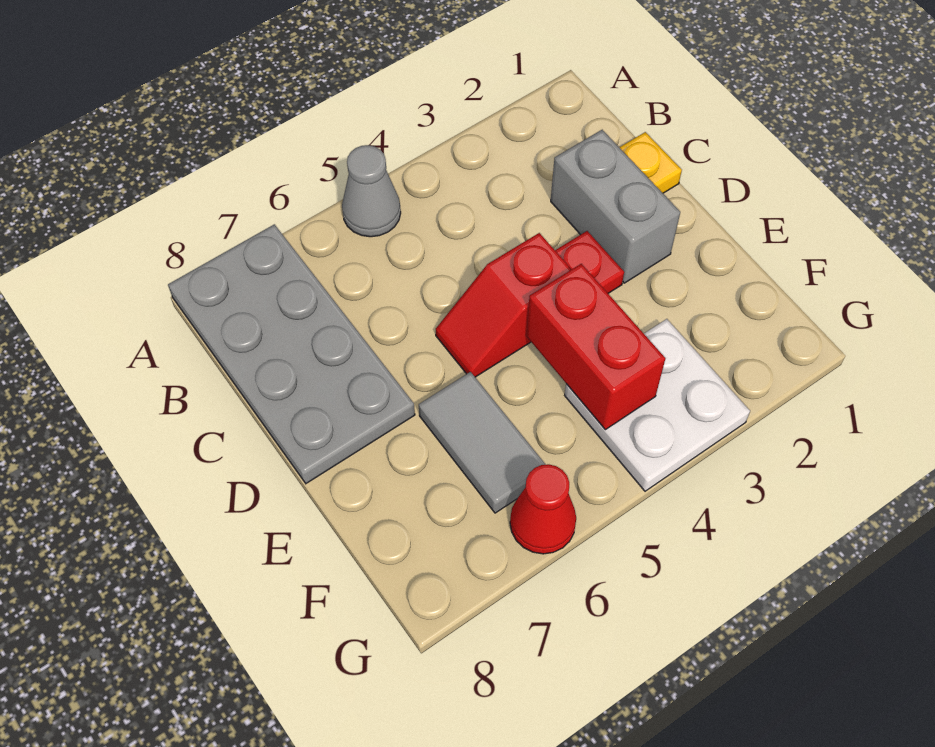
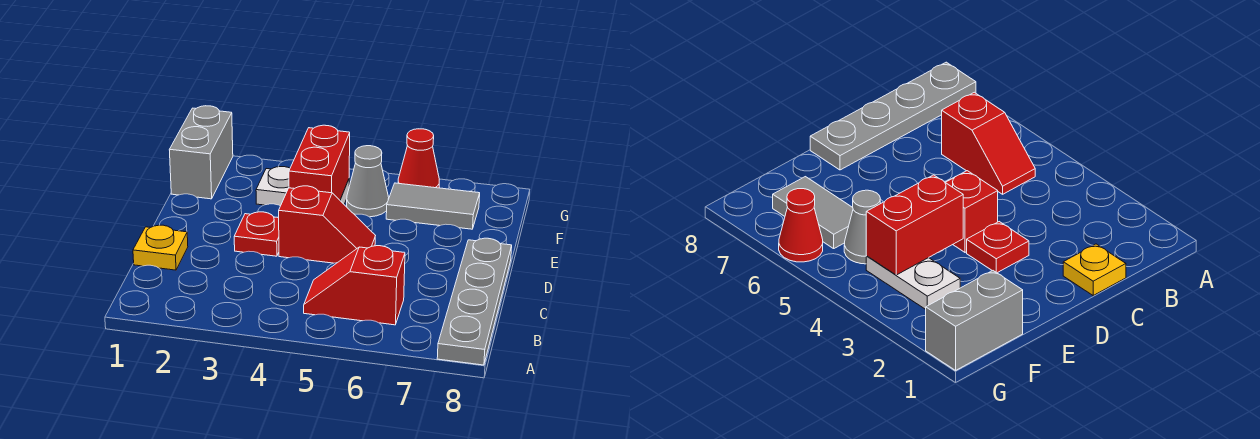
grey cone A5 level 1 -> grey cone F5 level 1
grey plate A7:D8 level 1 -> grey plate A8:D8 level 1
none -> red slope B5:B6 level 1 top 6
grey brick C2:D2 level 1 -> grey brick F1:G1 level 1
grey tile E6:F6 level 1 -> grey tile F6:F7 level 1
white plate F3:G4 level 1 -> white plate F3:F4 level 1

